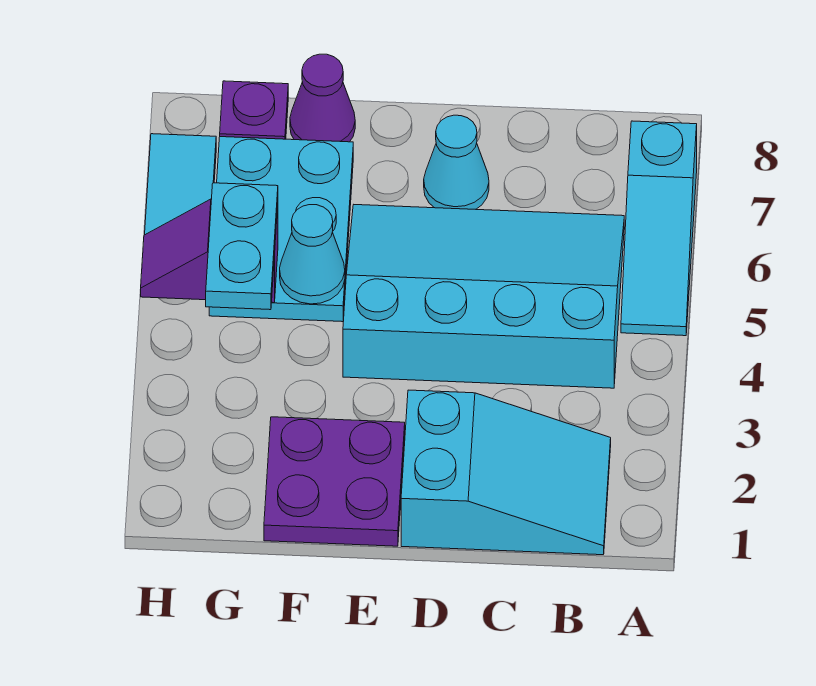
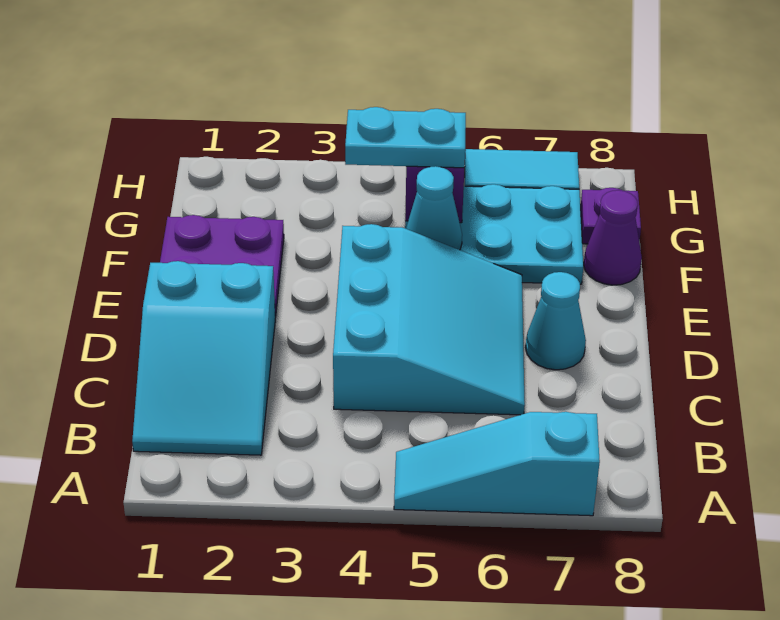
cyan slope B4:E6 level 1 top 4 -> cyan slope C4:E6 level 1 top 4

